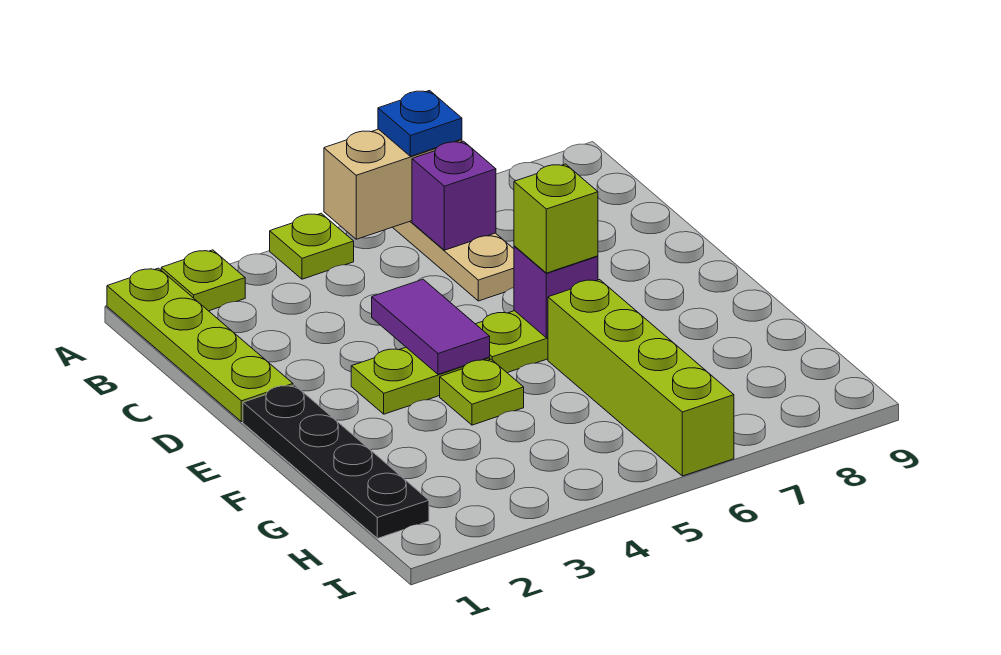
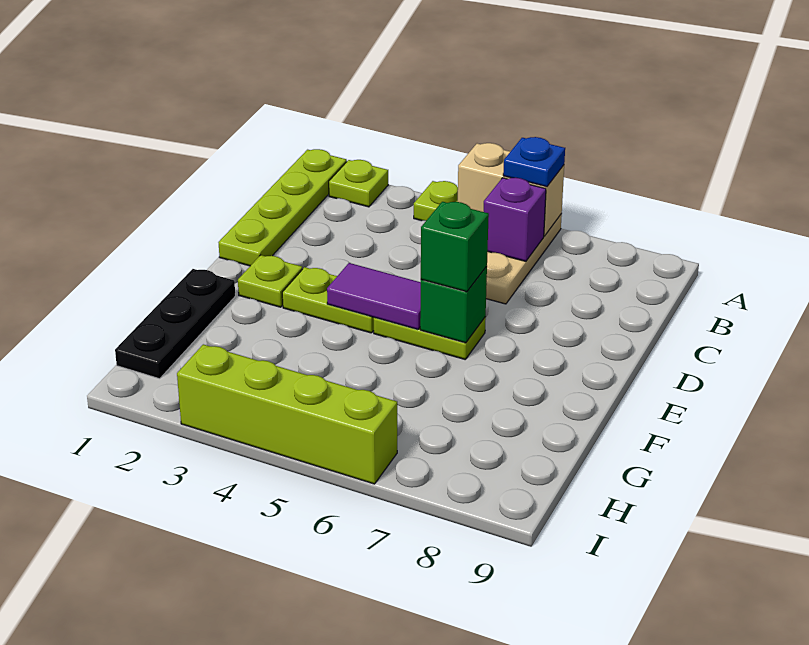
purple tile D4:E4 level 2 -> purple tile E4:E5 level 2
black plate E1:H1 level 1 -> black plate F1:H1 level 1
purple brick E6 level 2 -> green brick E6 level 2
lime brick E6 level 3 -> green brick E6 level 3
lime plate F4 level 1 -> lime plate E2 level 1
lime brick F6:I6 level 1 -> lime brick I3:I6 level 1

